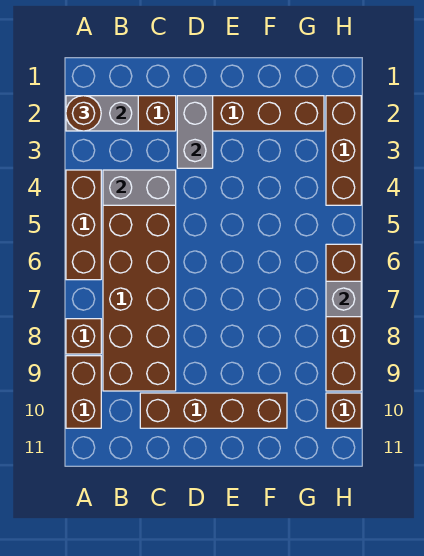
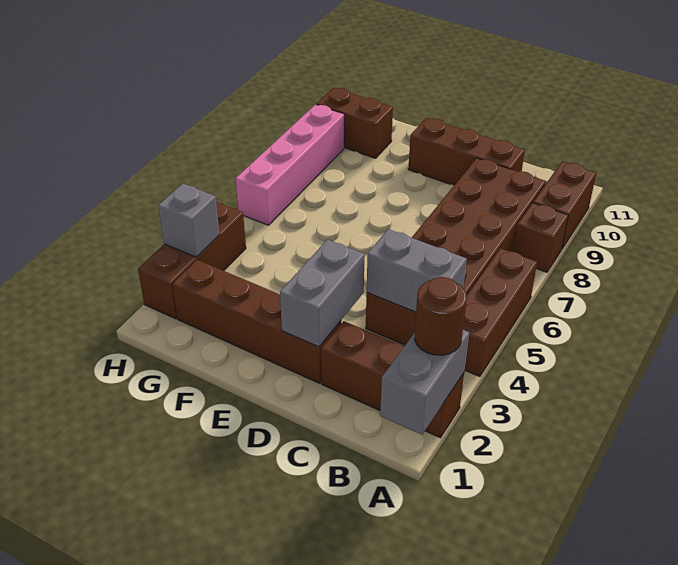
grey brick A2:B2 level 2 -> grey brick A1:A2 level 2
brown brick C10:F10 level 1 -> brown brick C10:E10 level 1
brown brick H6:H9 level 1 -> pink brick H6:H9 level 1
grey brick H7 level 2 -> grey brick H3 level 2
brown brick H10 level 1 -> brown brick G10:H10 level 1

